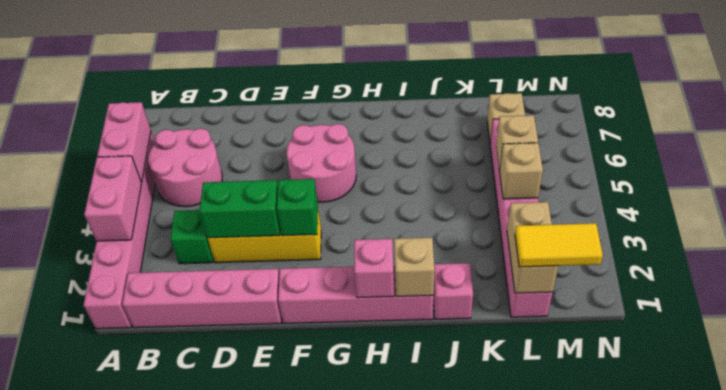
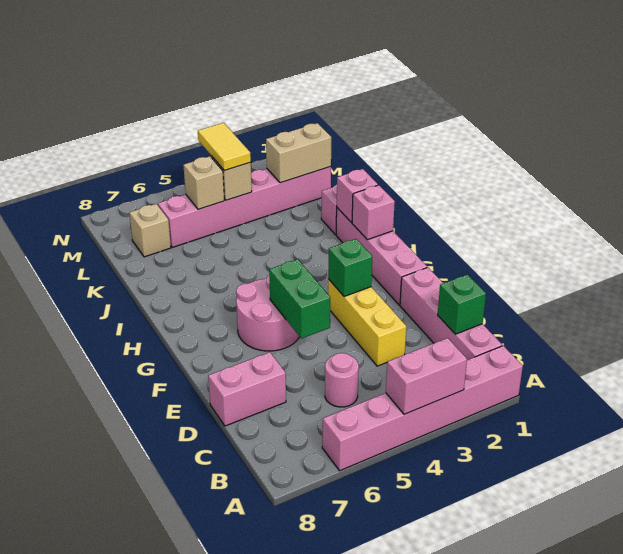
pink brick A5:A6 level 2 -> pink brick D7:D8 level 1
pink round brick B5:C6 level 1 -> pink round brick C5 level 1
green brick C3 level 1 -> green brick C1 level 2
green brick D3:E3 level 2 -> green brick E5:F5 level 2
tan brick I1 level 2 -> pink brick I1 level 2
yellow tile L1:M1 level 3 -> yellow tile L4:M4 level 3

